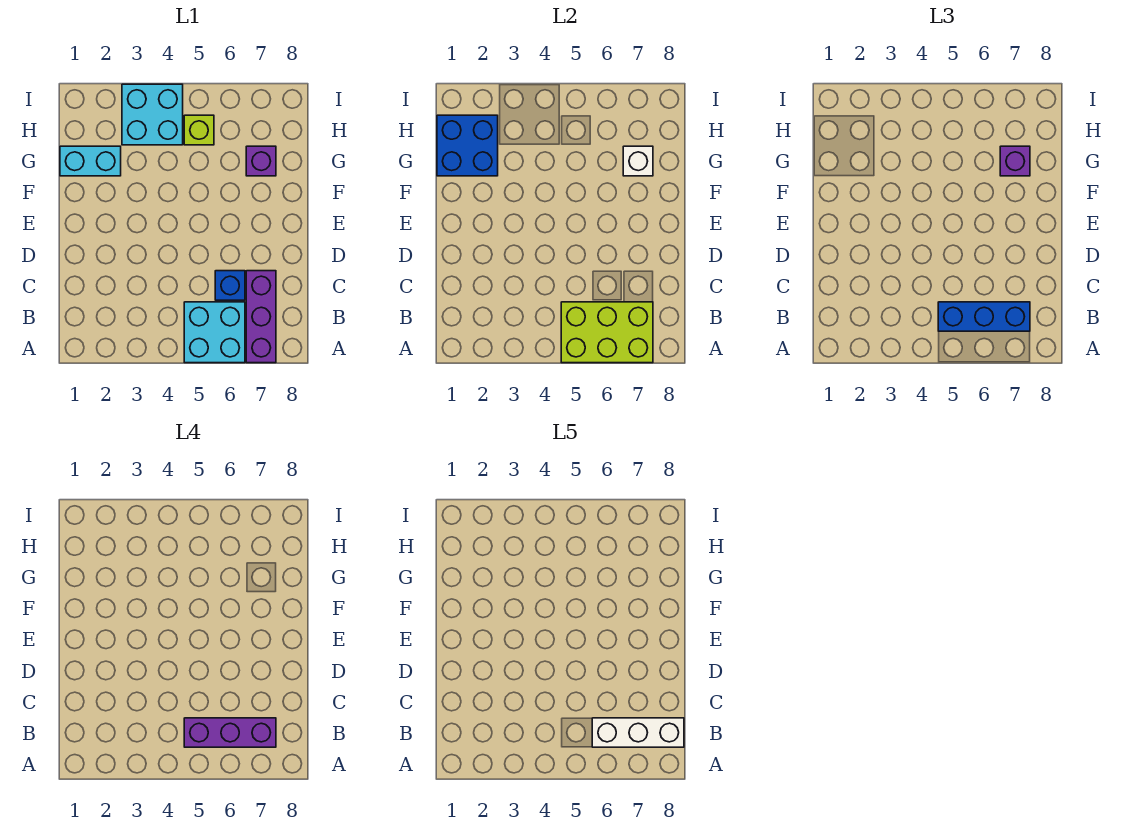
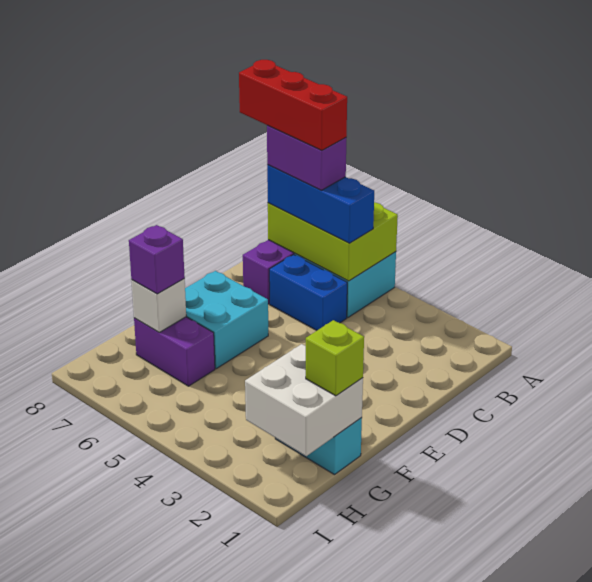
purple brick B5:B7 level 4 -> purple brick B6:B7 level 4
white brick B6:B8 level 5 -> red brick B6:B8 level 5
blue brick C6 level 1 -> blue brick C5:C6 level 1
blue brick G1:H2 level 2 -> white brick G1:H2 level 2
purple brick G7 level 1 -> purple brick G6:G7 level 1
cyan brick H3:I4 level 1 -> cyan brick E6:F7 level 1
lime brick H5 level 1 -> lime brick G1 level 3

